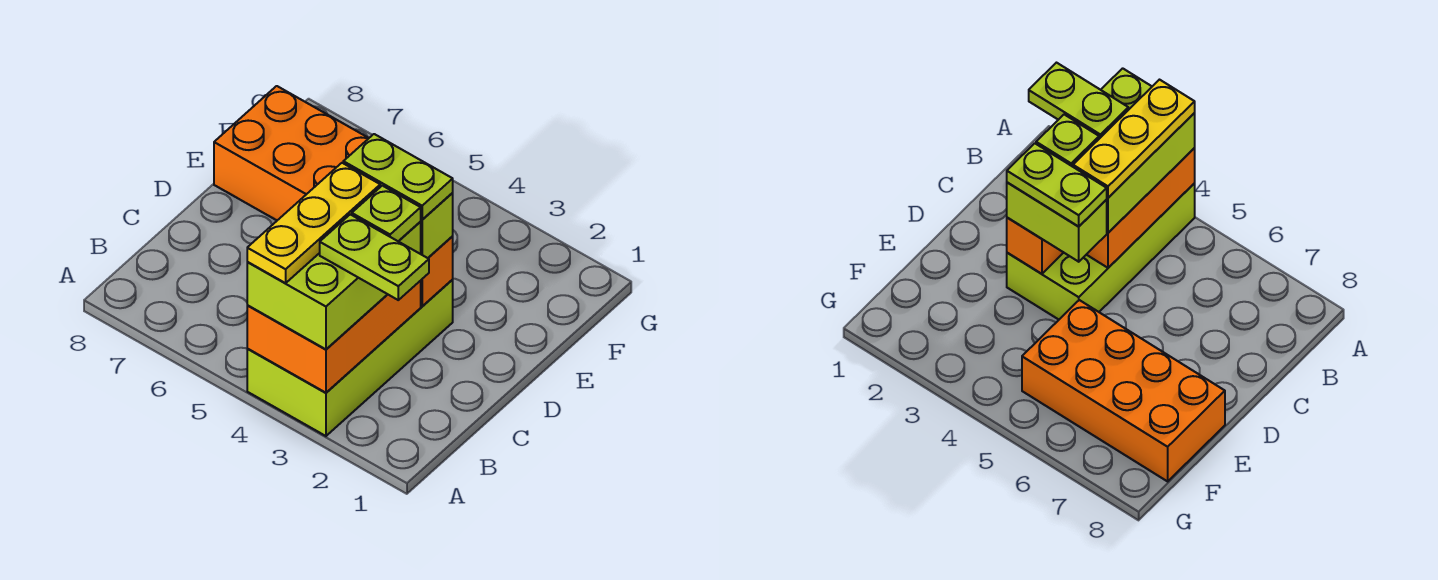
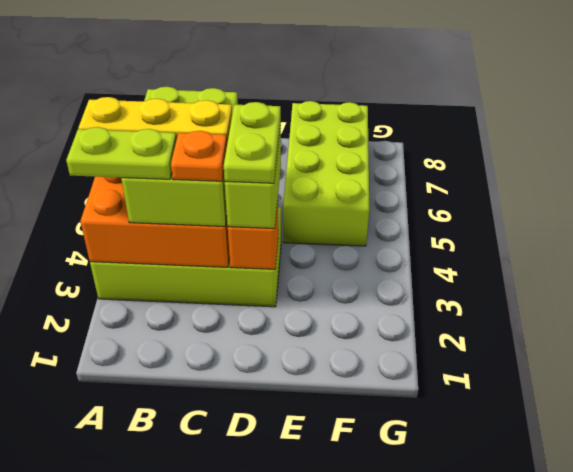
lime brick A3:C4 level 3 -> lime brick B3:C5 level 3
lime plate B2:B3 level 4 -> lime plate A3:B3 level 4
lime plate C3 level 4 -> orange plate C3 level 4
orange brick E5:F8 level 1 -> lime brick E5:F8 level 1

